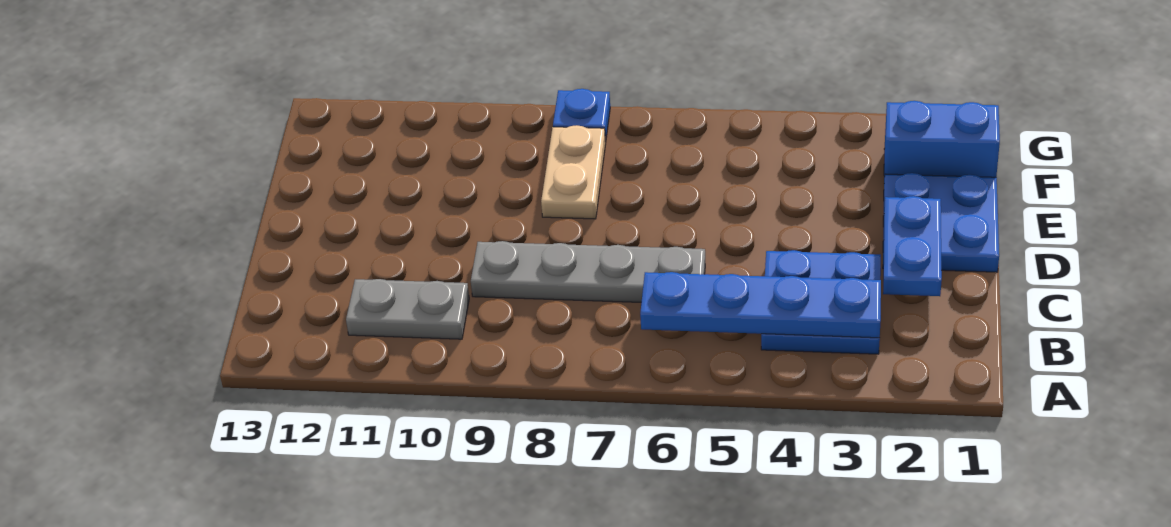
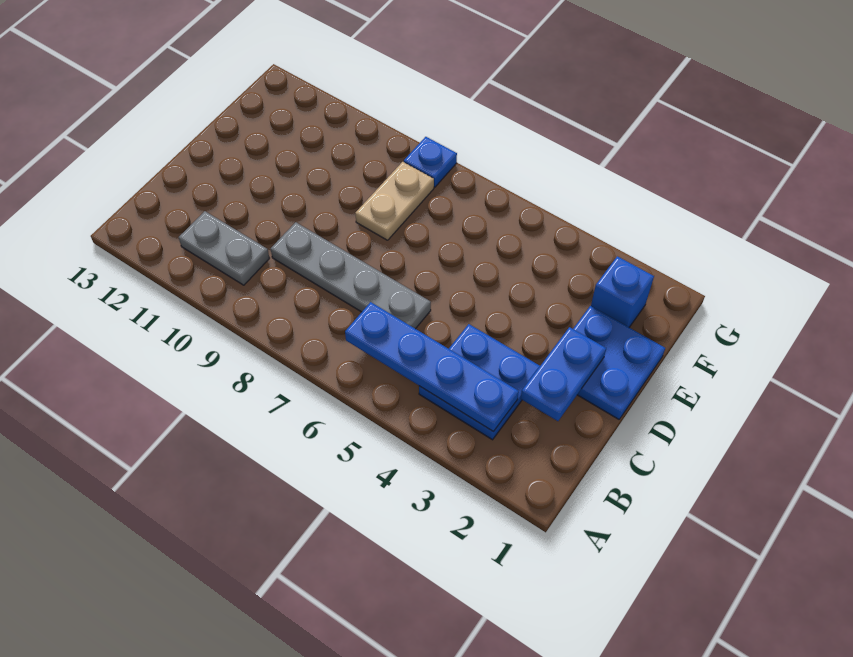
blue brick F1:F2 level 1 -> blue brick F2 level 1

